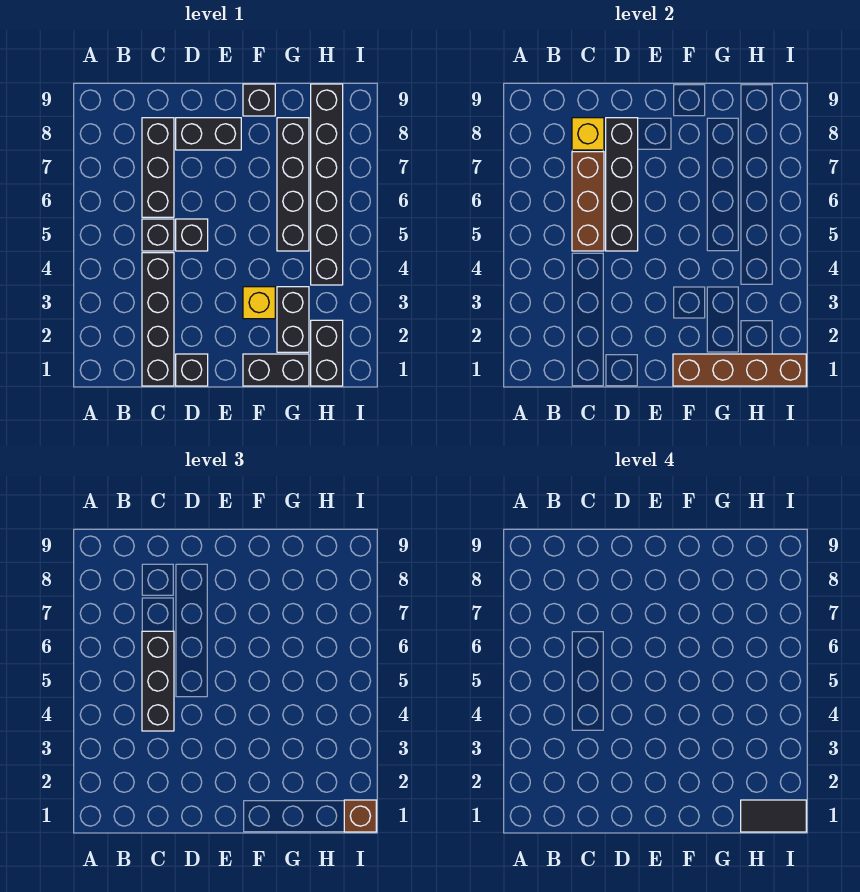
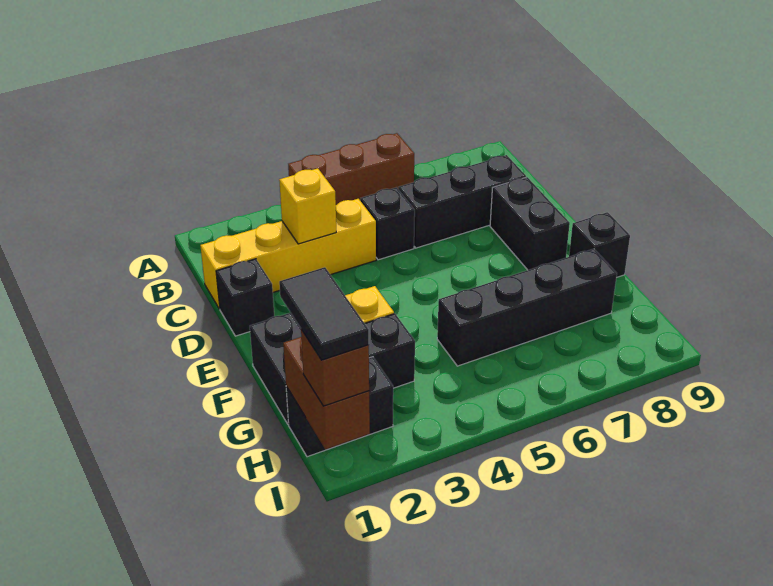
black brick C1:C4 level 1 -> yellow brick C1:C4 level 1
black brick C4:C6 level 3 -> none
brown brick C5:C7 level 2 -> brown brick A4:A6 level 1
yellow brick C8 level 2 -> yellow brick C3 level 2
black brick D5 level 1 -> none
black brick D5:D8 level 2 -> none
brown brick F1:I1 level 2 -> brown brick H1:I1 level 2
black brick H4:H9 level 1 -> none

